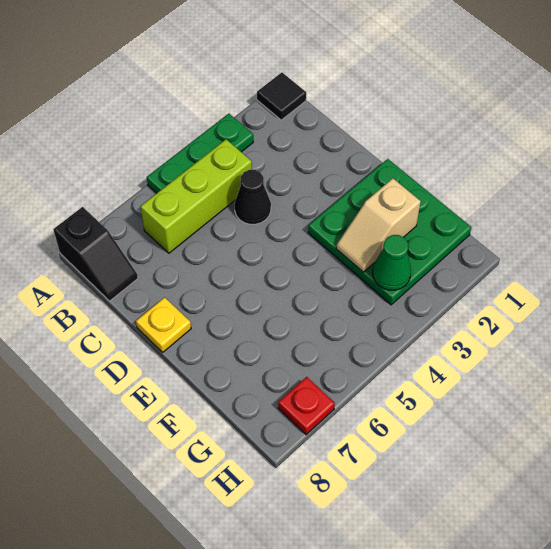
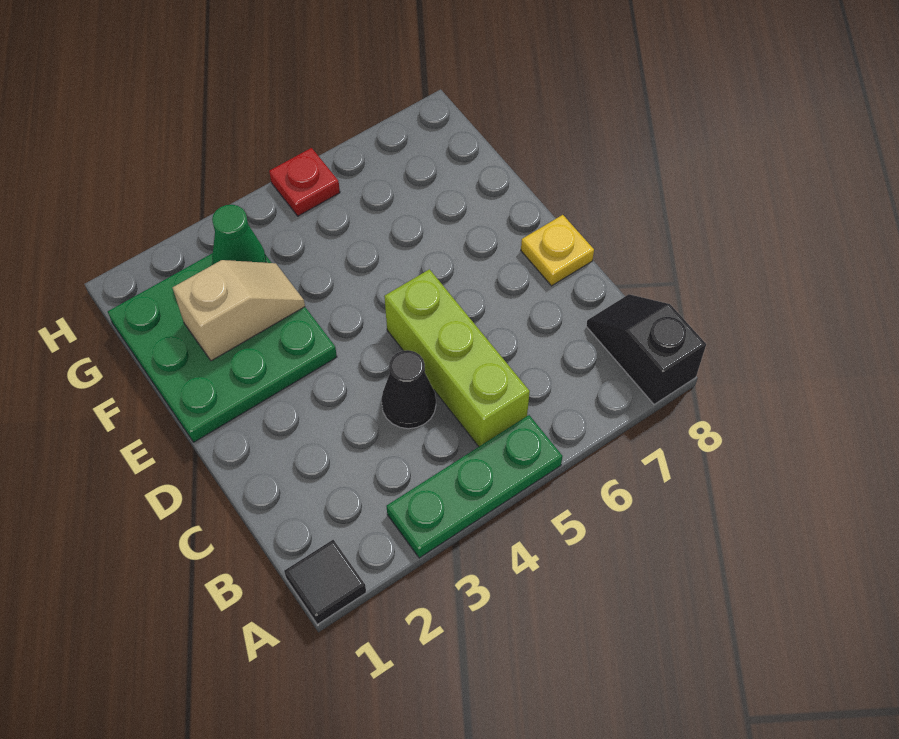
lime brick B4:B6 level 1 -> lime brick B5:D5 level 1
red plate H7 level 1 -> red plate H5 level 1

